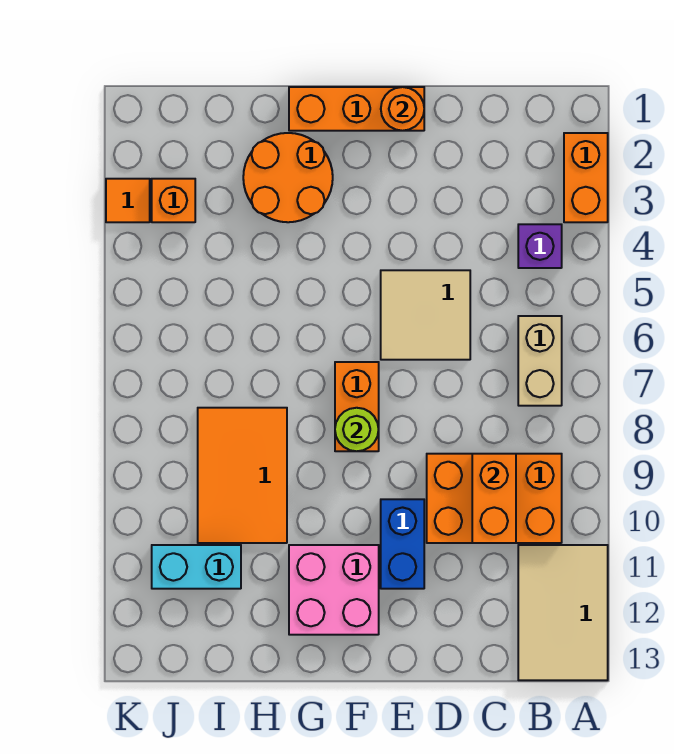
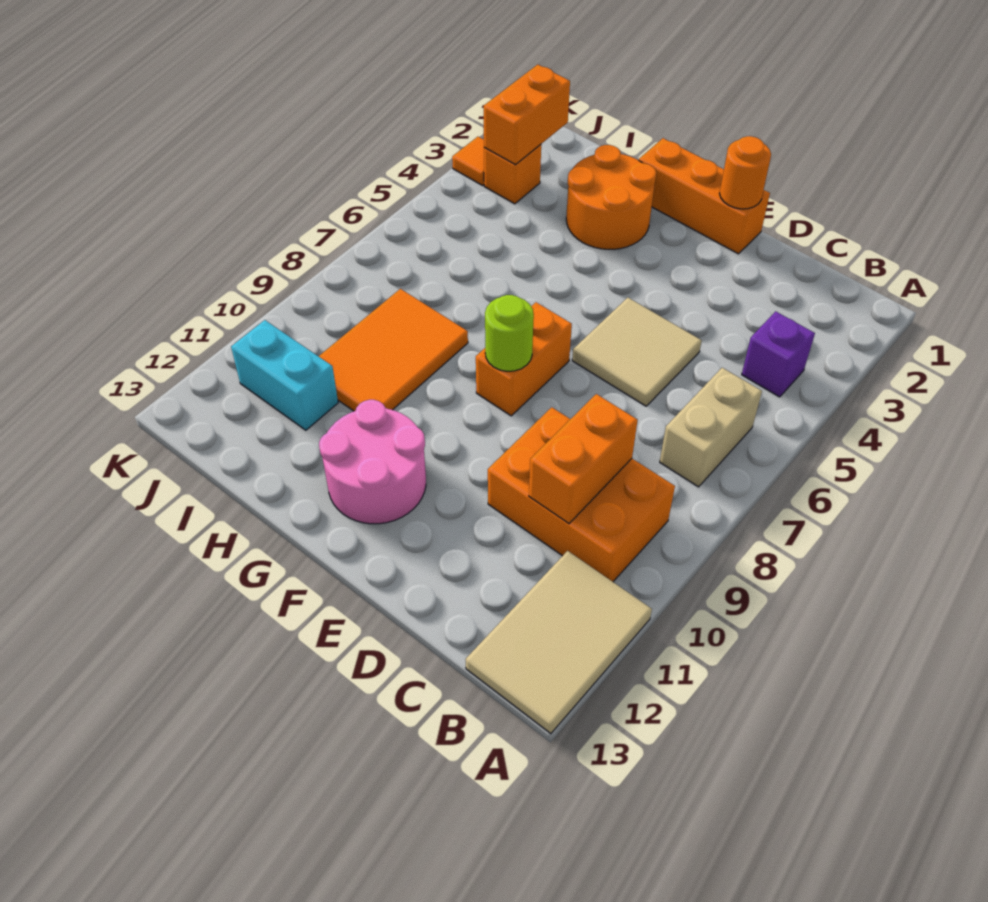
orange brick A2:A3 level 1 -> orange brick J2:J3 level 2
blue brick E10:E11 level 1 -> none
pink brick F11:G12 level 1 -> pink round brick F11:G12 level 1

